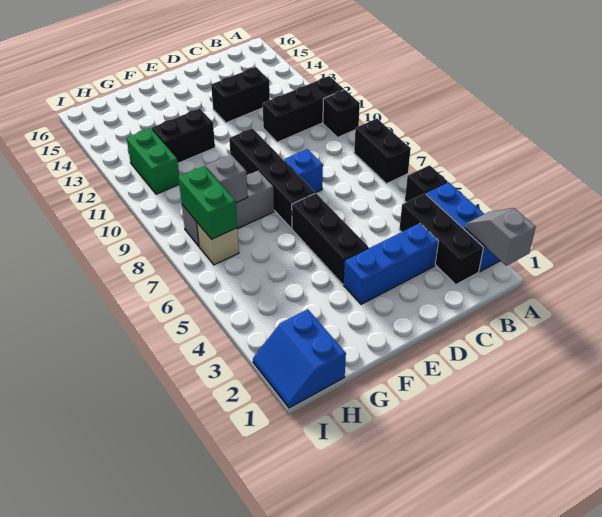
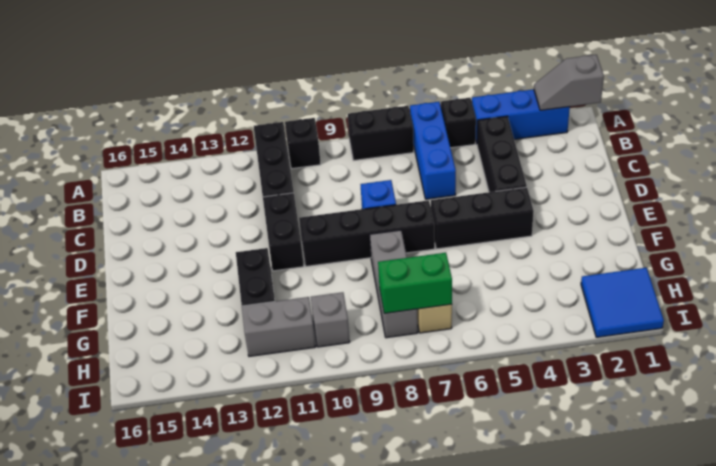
black brick B2:B4 level 1 -> black brick B4:D4 level 1
blue brick C3:E3 level 1 -> blue brick A6:C6 level 1
black brick C13:D13 level 1 -> black brick D11:E11 level 1
grey brick G8 level 2 -> grey brick H10 level 1
blue slope H1:I2 level 1 top H -> blue tile H1:I2 level 1
green brick H11:H12 level 1 -> grey brick H11:H12 level 1

